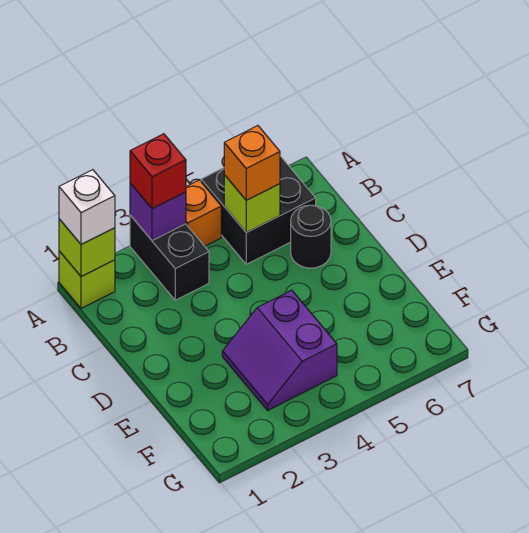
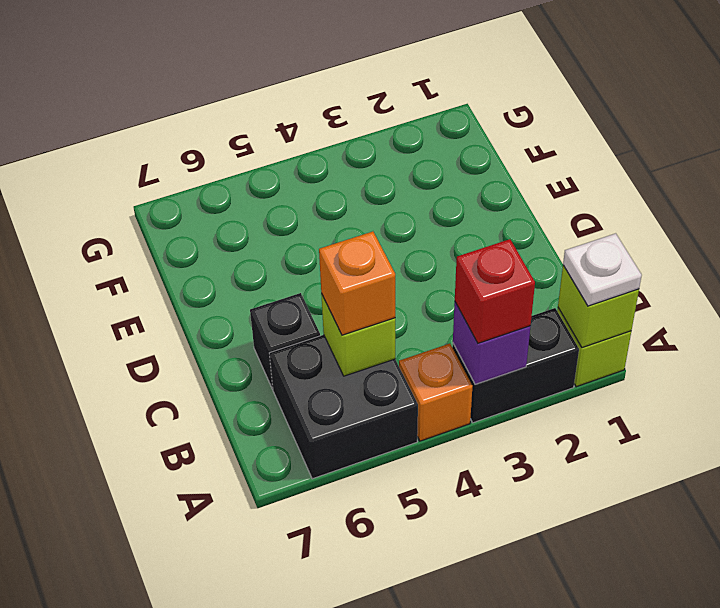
white brick A1 level 3 -> white plate A1 level 3
black brick A3:B3 level 1 -> black brick A2:A3 level 1
black round brick C6 level 1 -> black brick C6 level 1
purple slope E3:F4 level 1 top 4 -> none

